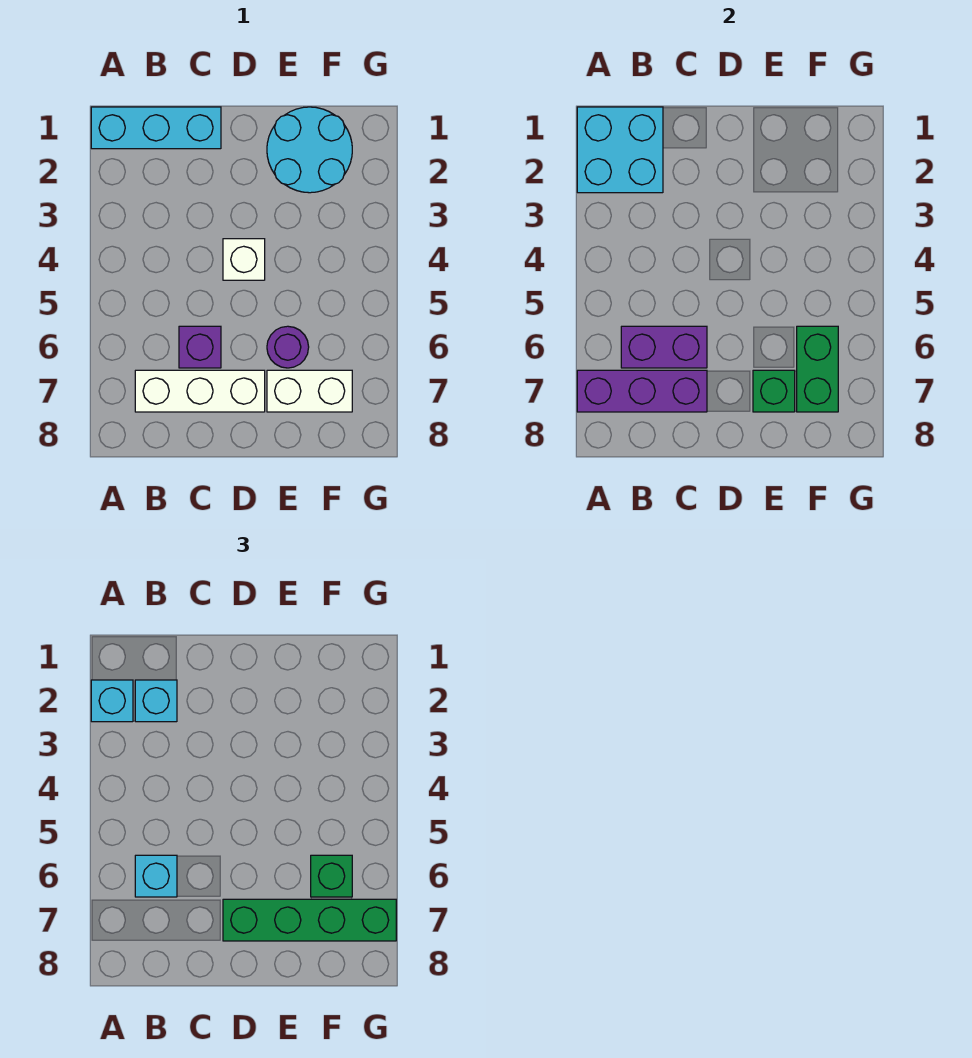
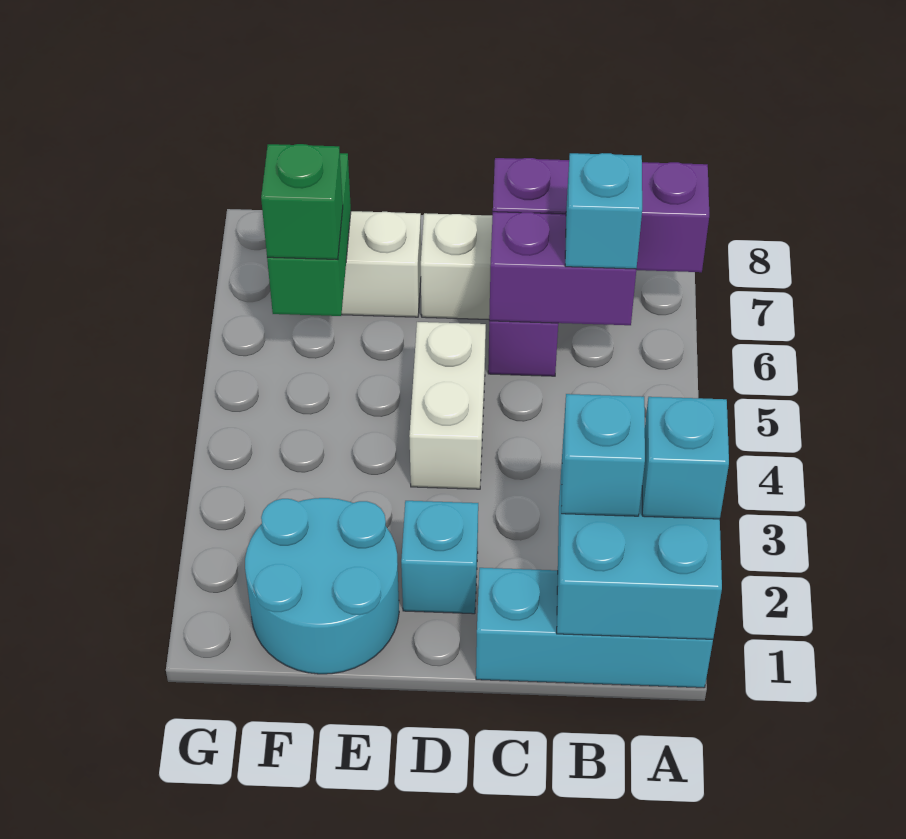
none -> cyan brick D2 level 1
white brick D4 level 1 -> white brick D4:D5 level 1
green brick D7:G7 level 3 -> none
purple round brick E6 level 1 -> none
green brick E7 level 2 -> none

